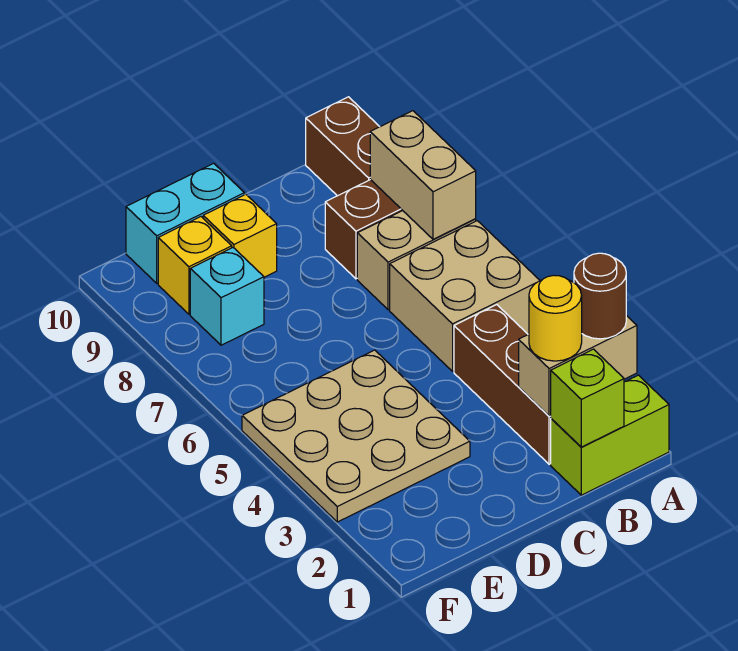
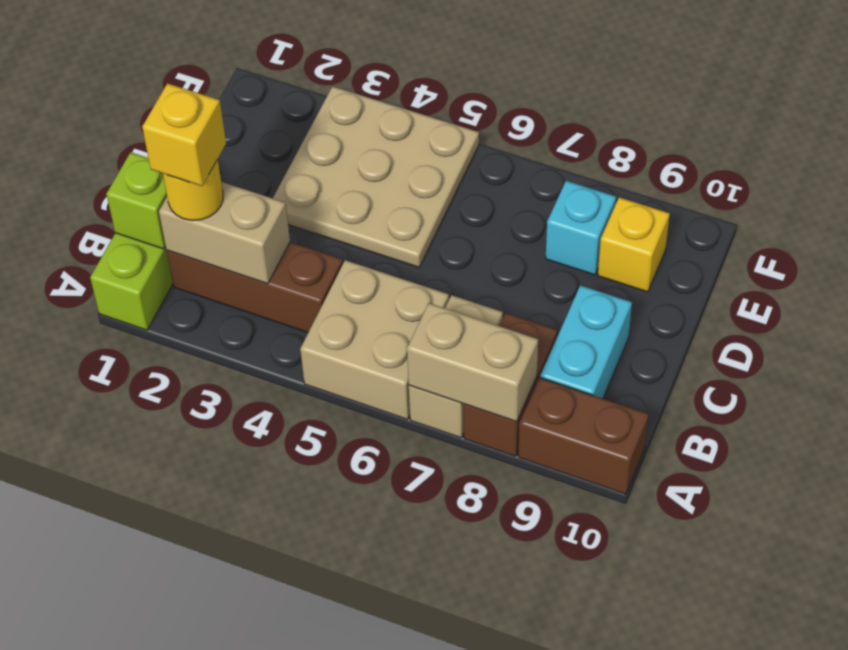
tan brick A2:B2 level 2 -> tan brick B2:B3 level 2
brown round brick A2 level 3 -> none
yellow brick D9 level 1 -> yellow brick B2 level 4
cyan brick D10:E10 level 1 -> cyan brick B9:C9 level 1

